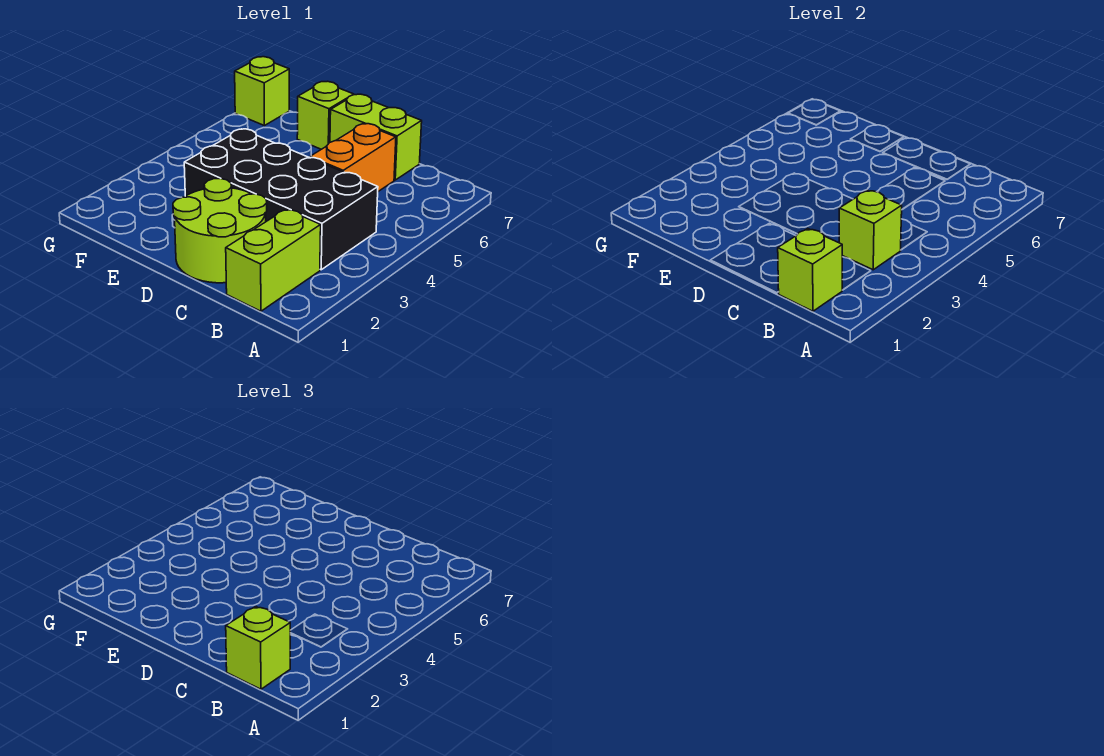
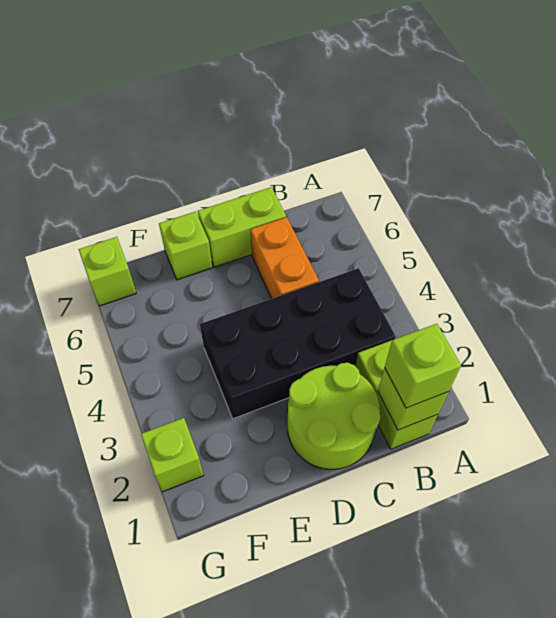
lime brick B3 level 2 -> lime brick G2 level 1

